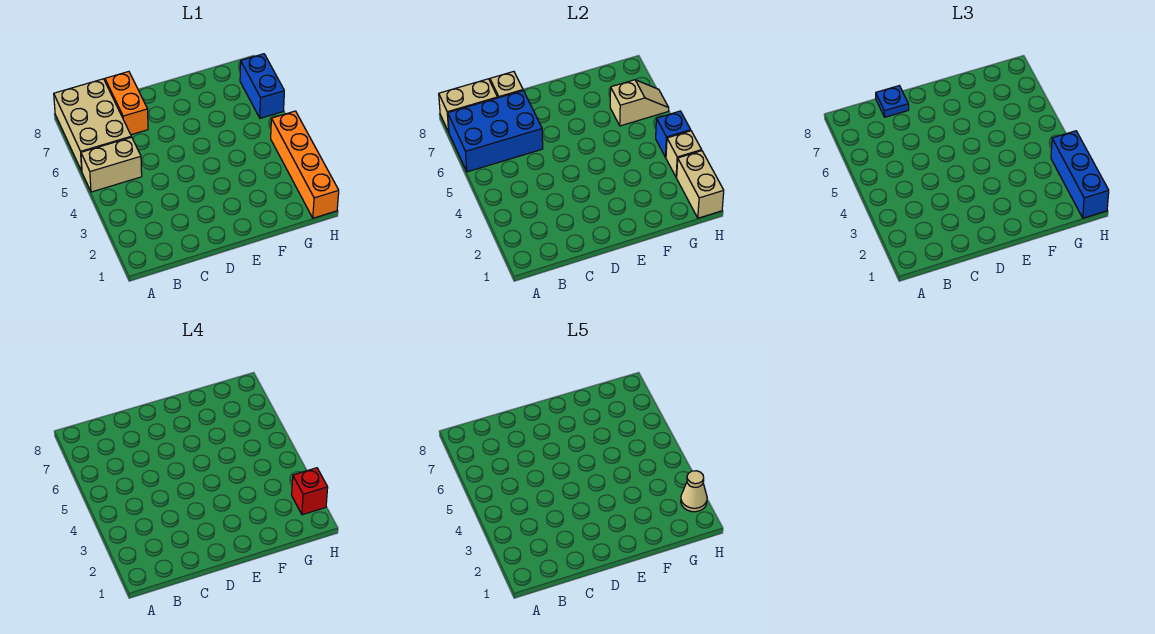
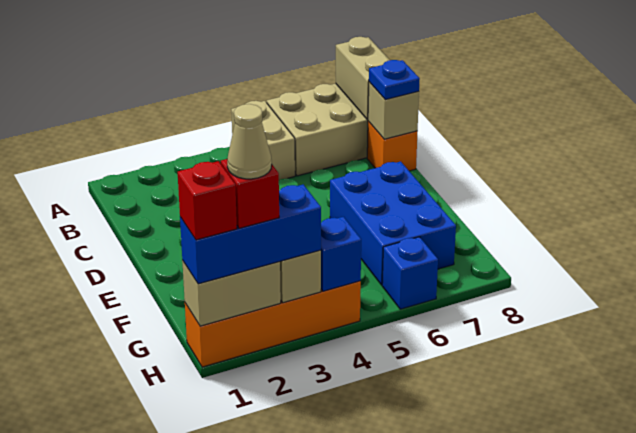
blue brick A6:C7 level 2 -> blue brick E6:G7 level 1
orange brick C7:C8 level 1 -> orange brick C8 level 1
tan slope G6:H6 level 2 top G -> none
none -> red brick H1 level 4
blue brick H6:H7 level 1 -> blue brick H6 level 1

